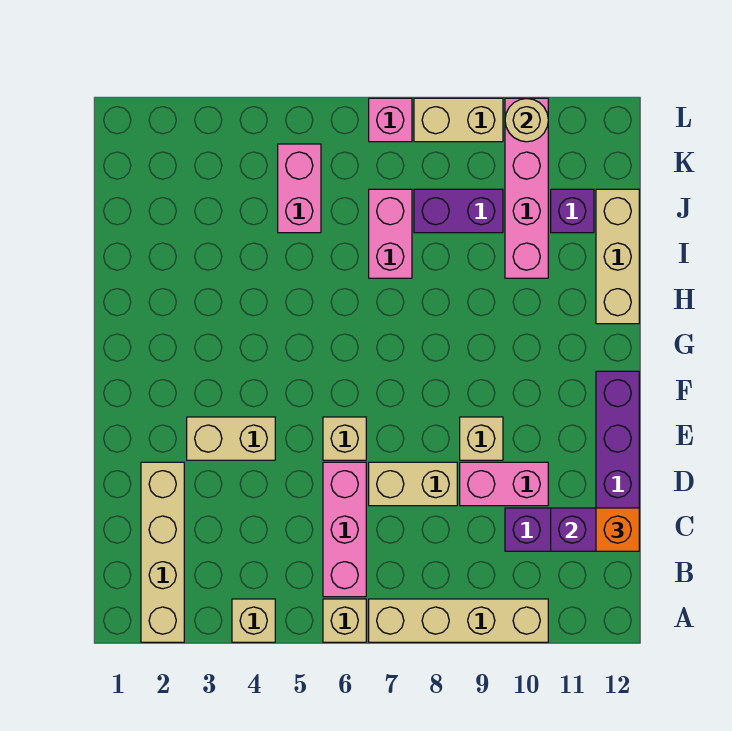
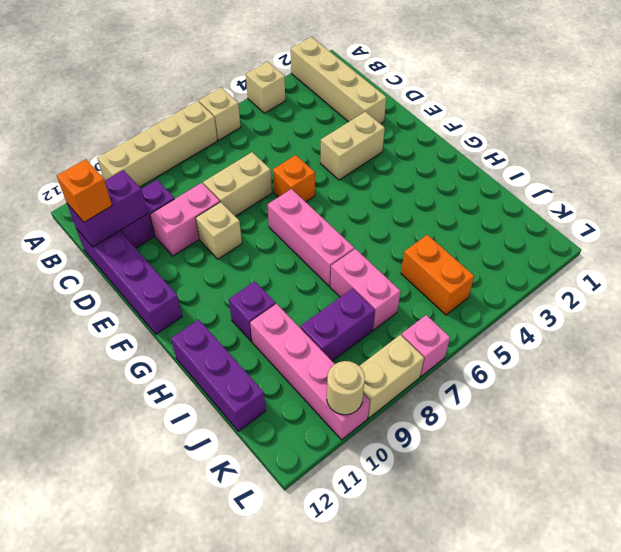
pink brick B6:D6 level 1 -> pink brick F7:H7 level 1
tan brick E6 level 1 -> orange brick E6 level 1
tan brick H12:J12 level 1 -> purple brick H12:J12 level 1
pink brick J5:K5 level 1 -> orange brick J5:K5 level 1
purple brick J11 level 1 -> purple brick H10 level 1

